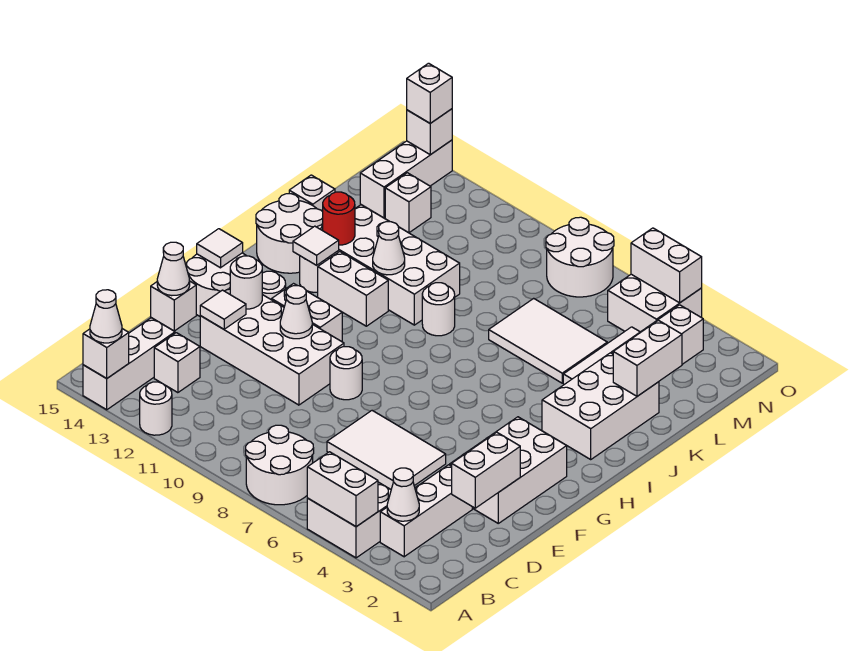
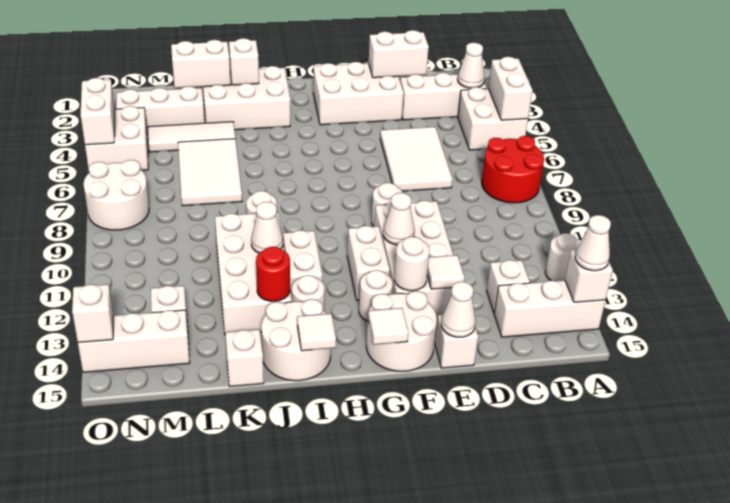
white round brick A7:B8 level 1 -> red round brick A7:B8 level 1
white tile I13 level 2 -> white tile I15 level 2
white brick O14 level 3 -> white brick J2 level 2

